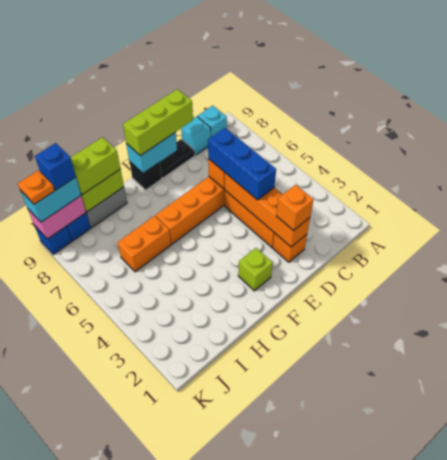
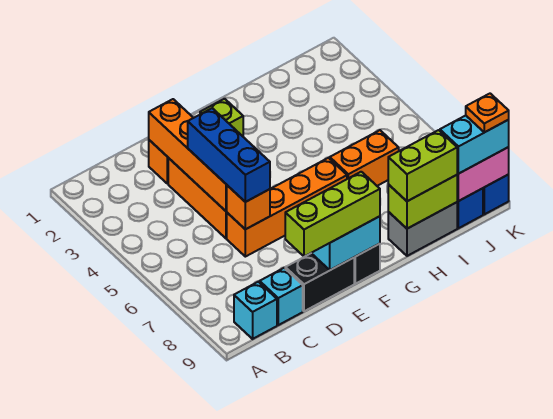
orange brick D2 level 3 -> none
black plate D9:E9 level 1 -> black brick D9:E9 level 1
blue brick J9 level 4 -> none

